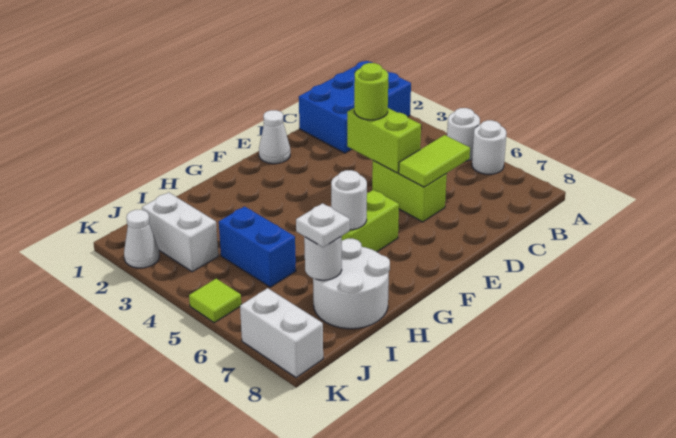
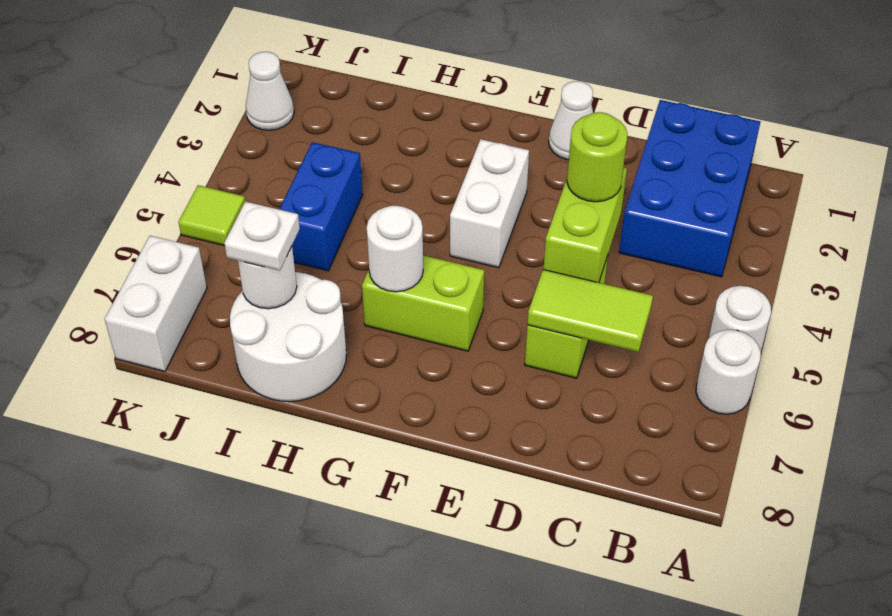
blue brick A1:C2 level 1 -> blue brick B1:C3 level 1
white brick J2:J3 level 1 -> white brick F3:F4 level 1

